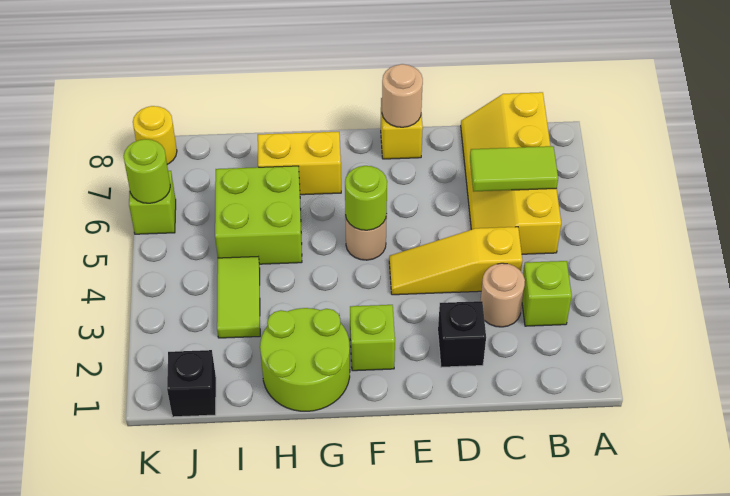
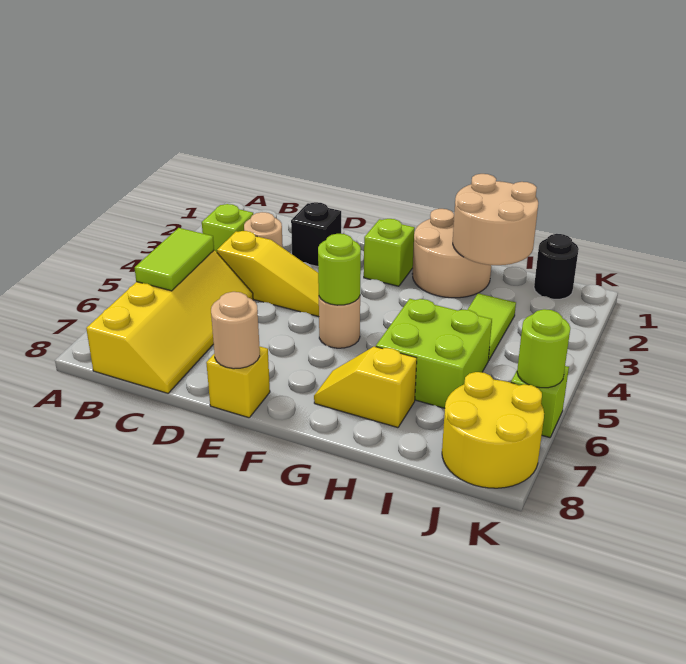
lime tile B6:C6 level 2 -> lime tile B5:B6 level 2
lime round brick G1:H2 level 1 -> tan round brick G1:H2 level 1
yellow brick G7:H7 level 1 -> yellow slope G7:H7 level 1 top H
none -> tan round brick H1:I2 level 2
black brick J1 level 1 -> black round brick J1 level 1
yellow round brick K8 level 1 -> yellow round brick J7:K8 level 1

